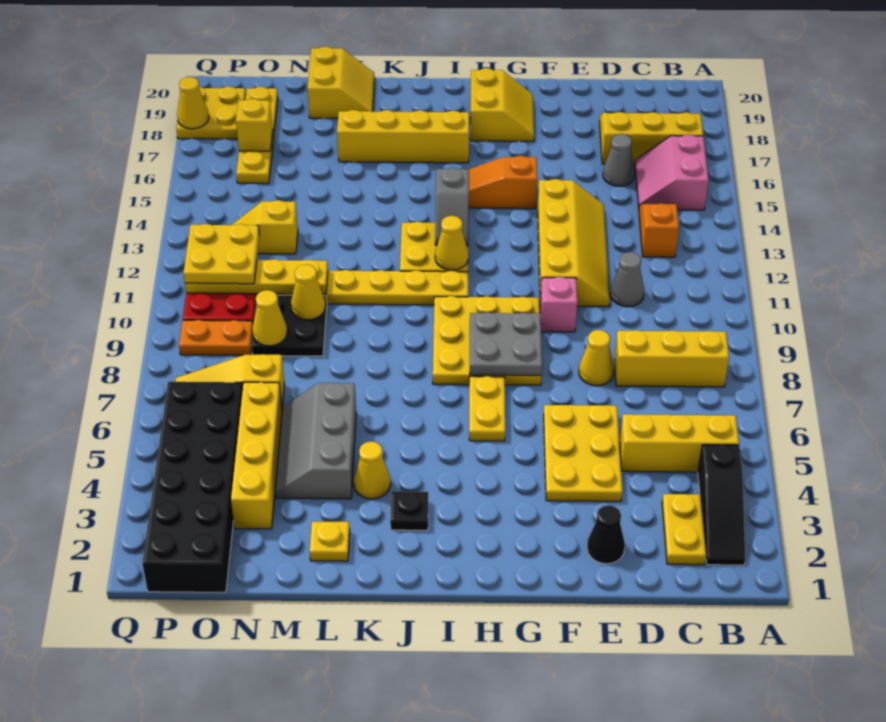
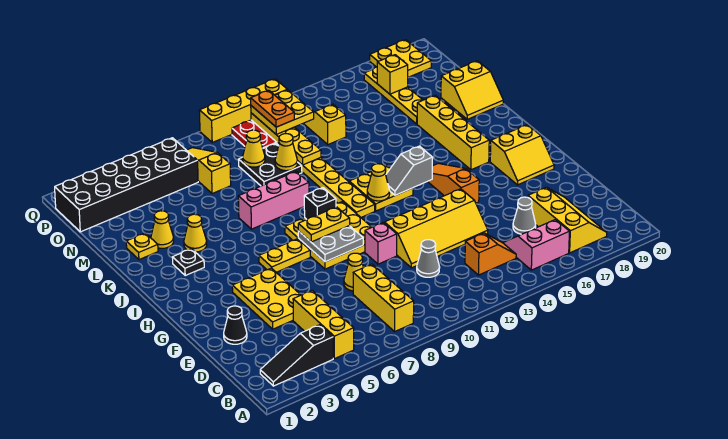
yellow plate C2:C3 level 1 -> yellow plate H8:H9 level 3
yellow plate E4:F6 level 1 -> yellow plate E4:G5 level 1
none -> black brick I9 level 2
none -> pink brick K7:K9 level 1
grey slope L4:M6 level 1 top L -> none
yellow brick N3:N6 level 1 -> yellow brick Q9:Q12 level 1
orange plate O9:P9 level 1 -> orange plate O11:P11 level 4
yellow plate O16:O19 level 1 -> yellow plate M17:P17 level 1
yellow cone Q18 level 2 -> yellow cone L3 level 1

